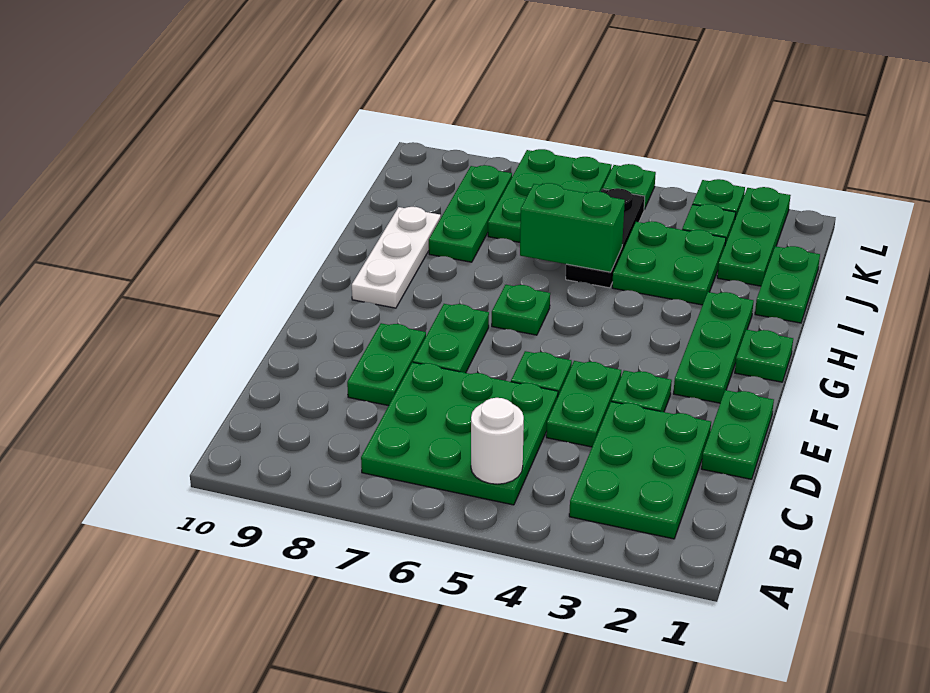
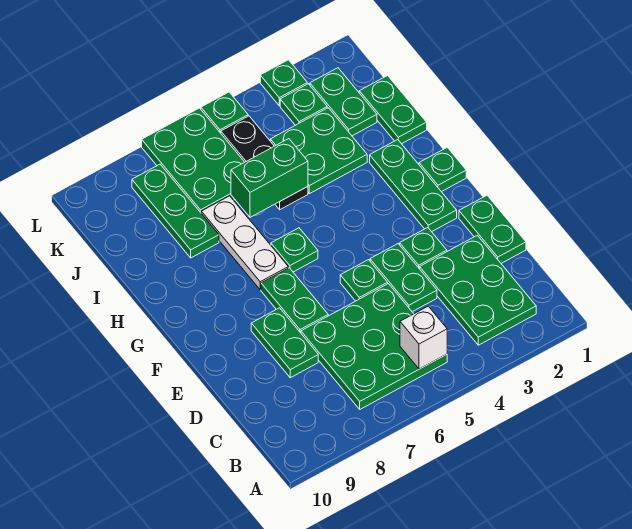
white round brick B5 level 2 -> white brick B5 level 2
white plate G9:I9 level 1 -> white plate G7:I7 level 1
green plate J2:L2 level 1 -> green plate J2:K2 level 1

